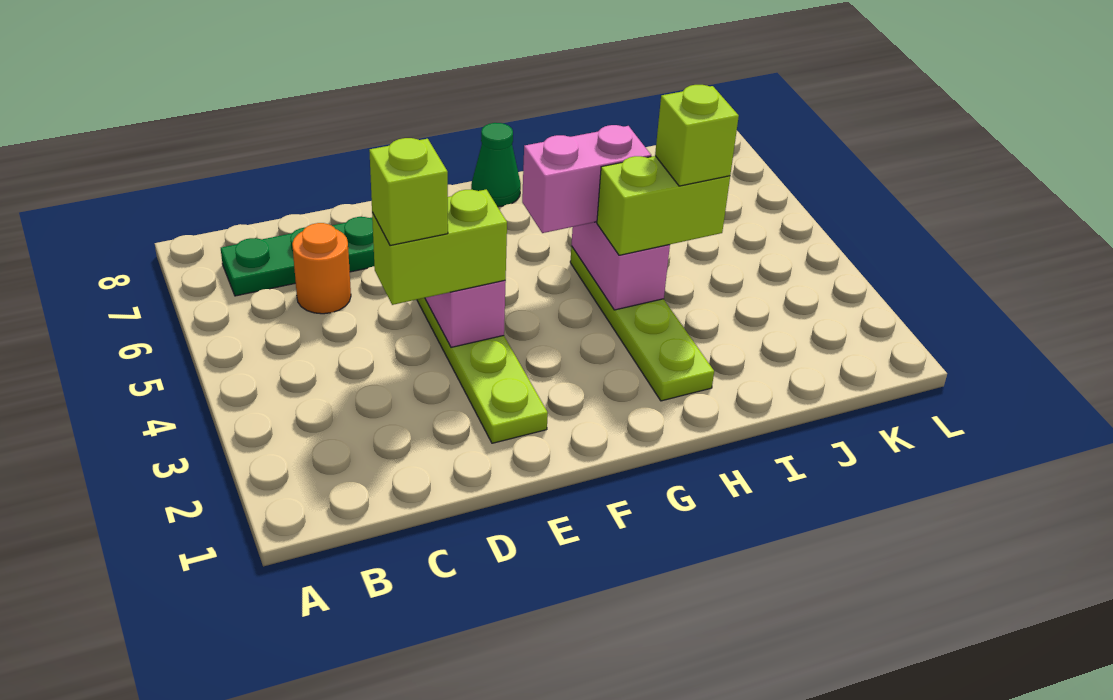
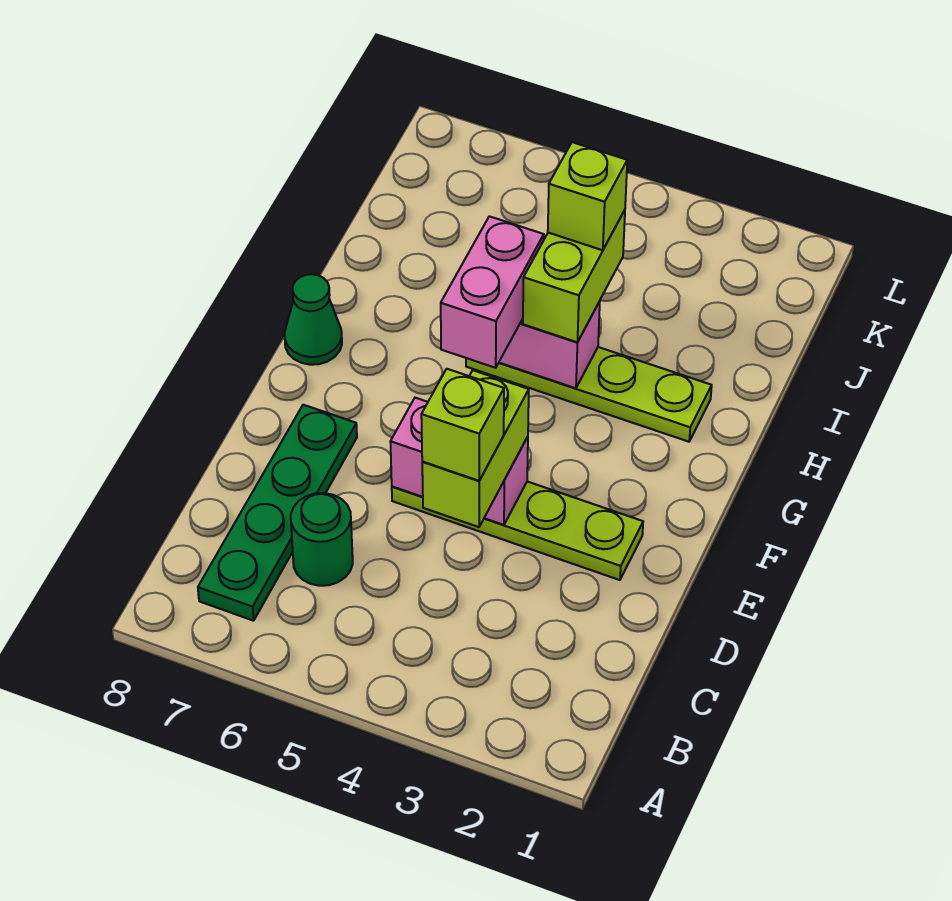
orange round brick C6 level 1 -> green round brick C6 level 1

